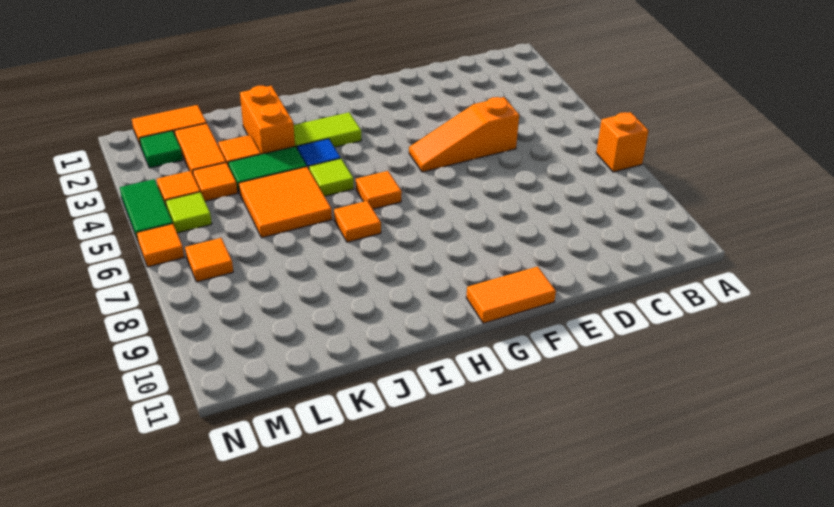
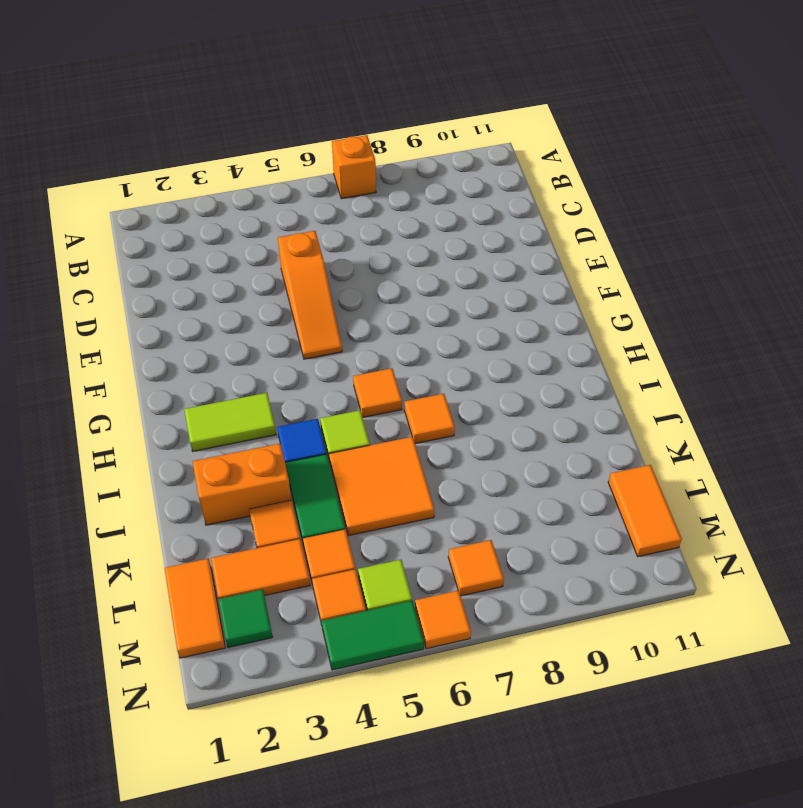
orange tile F11:G11 level 1 -> orange tile L11:M11 level 1
lime tile H3:I3 level 1 -> lime tile H2:H3 level 1

